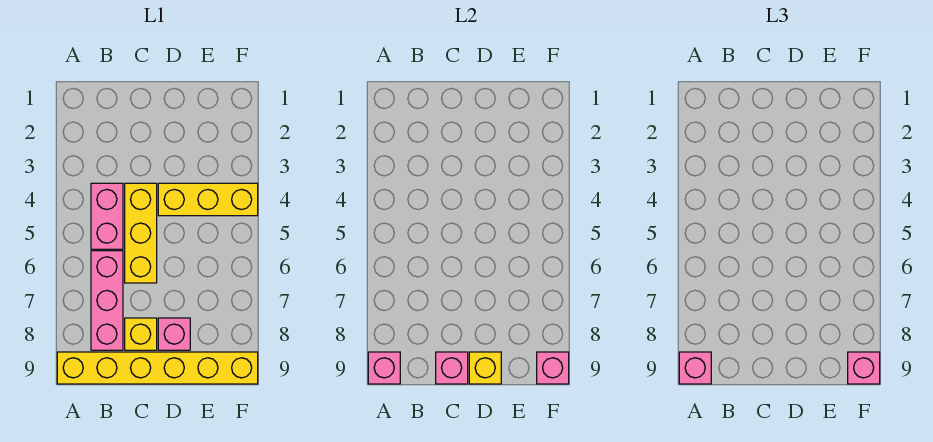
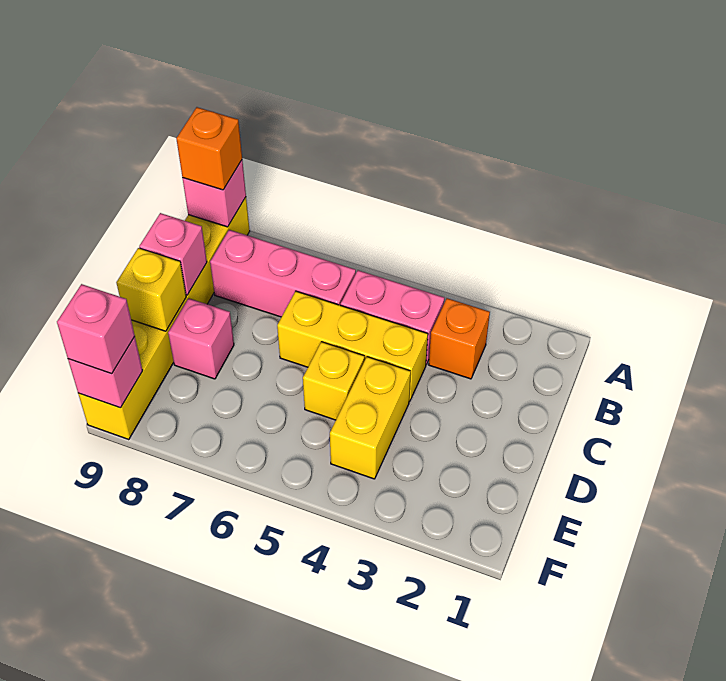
pink brick A9 level 3 -> orange brick A9 level 3
none -> orange brick B3 level 1
yellow brick C8 level 1 -> yellow brick D5 level 1
yellow brick D4:F4 level 1 -> yellow brick D4:E4 level 1

